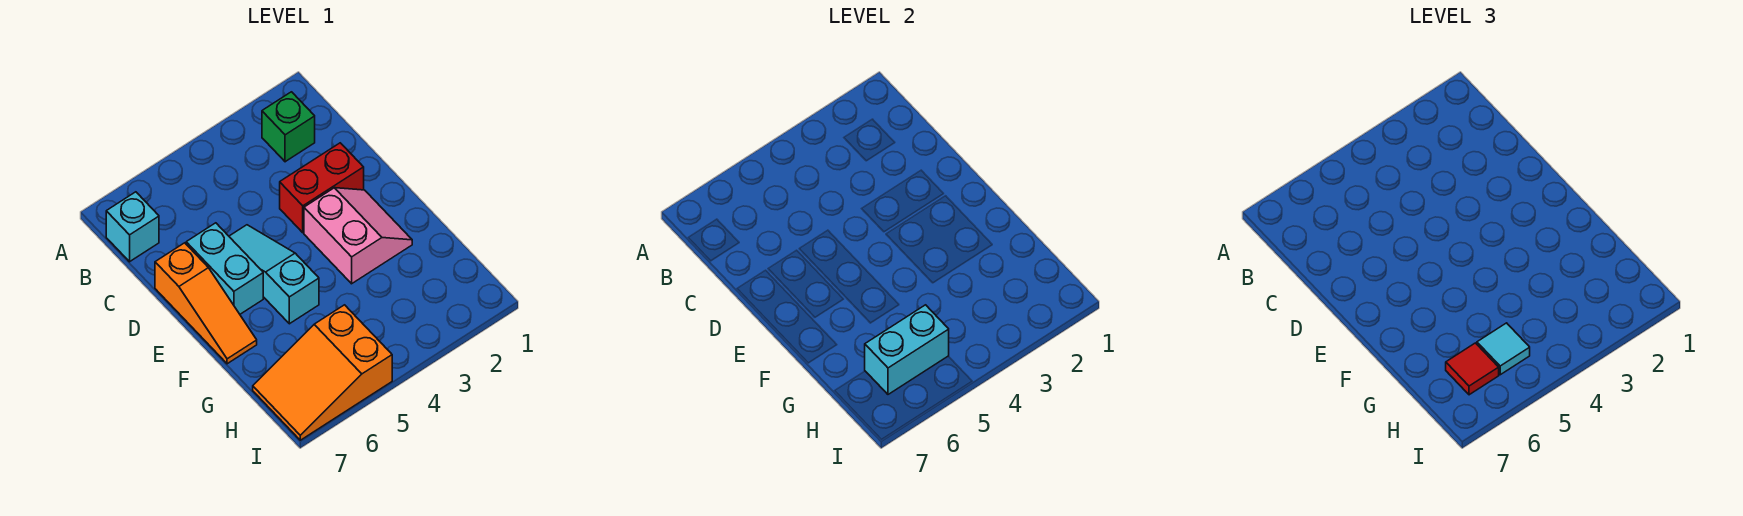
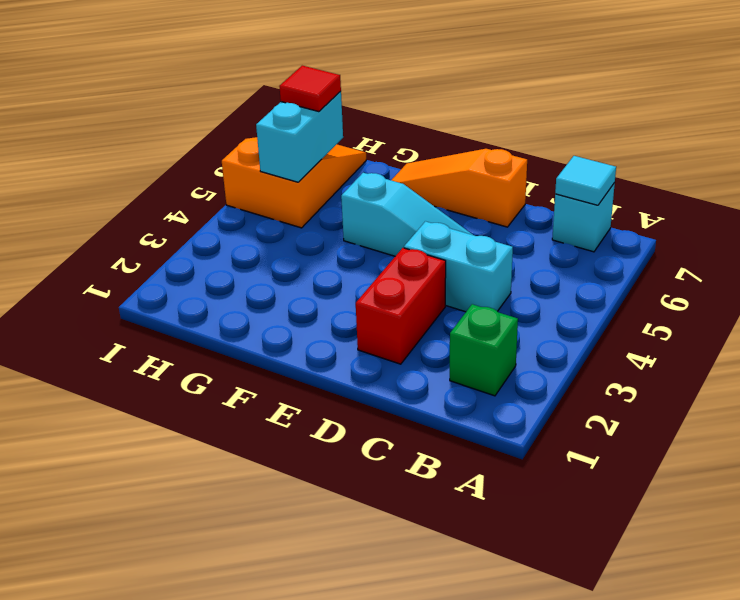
cyan brick D6:E6 level 1 -> cyan brick C4:D4 level 1
pink slope E2:F3 level 1 top 3 -> none
cyan tile H5 level 3 -> cyan tile B7 level 2

